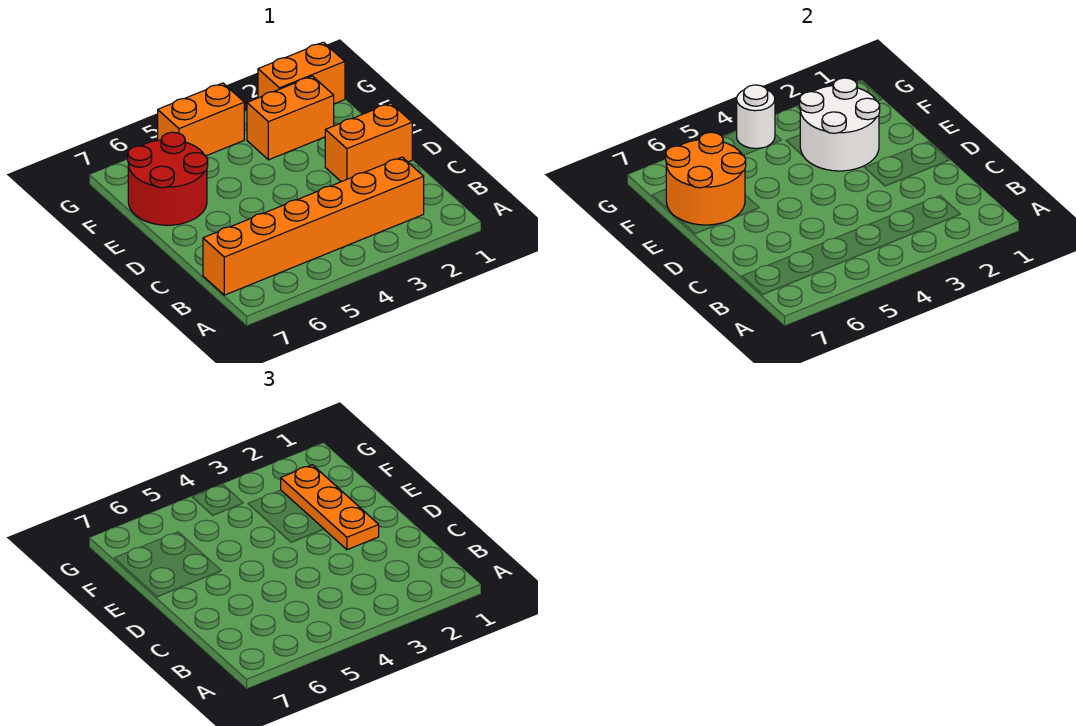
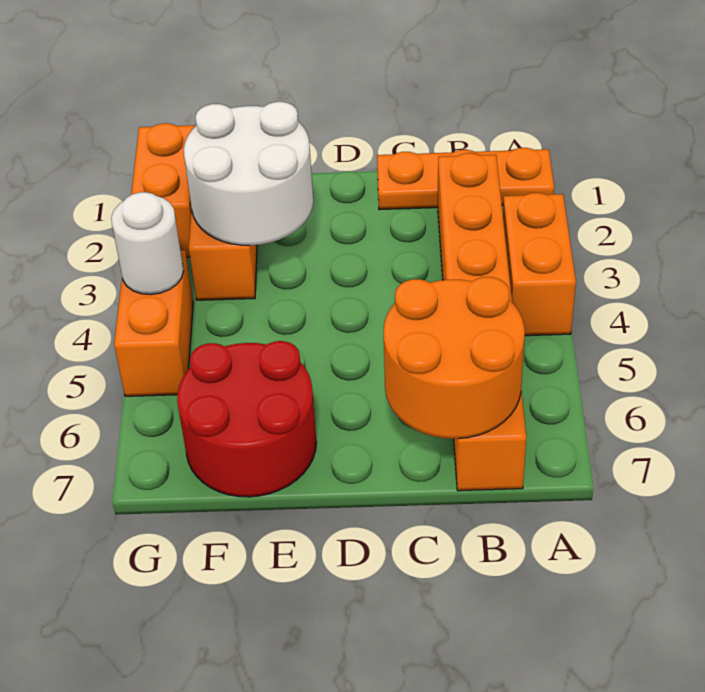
orange brick D1:D2 level 1 -> orange brick A3:A4 level 1
orange plate D2:F2 level 3 -> orange plate A1:C1 level 1
orange round brick E6:F7 level 2 -> orange round brick B6:C7 level 2

